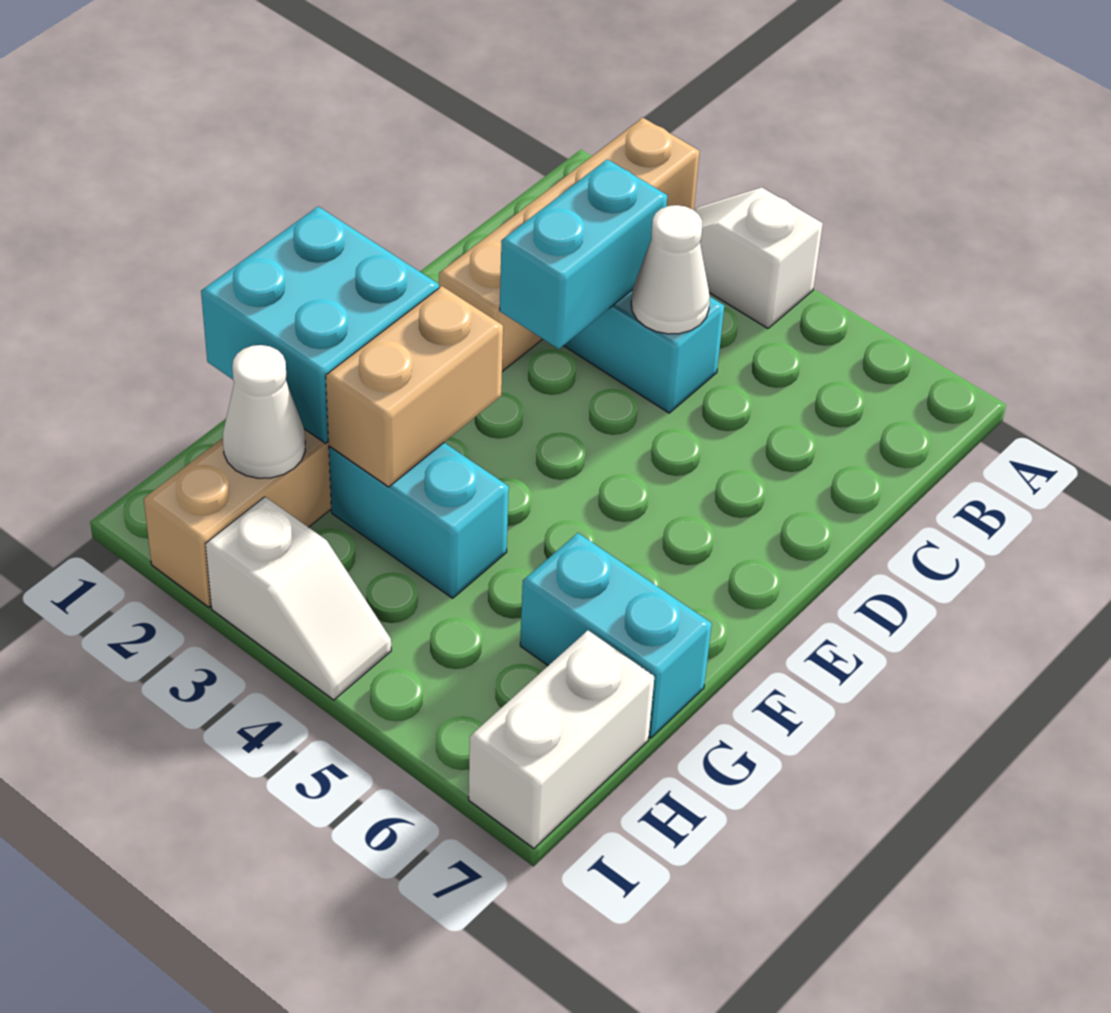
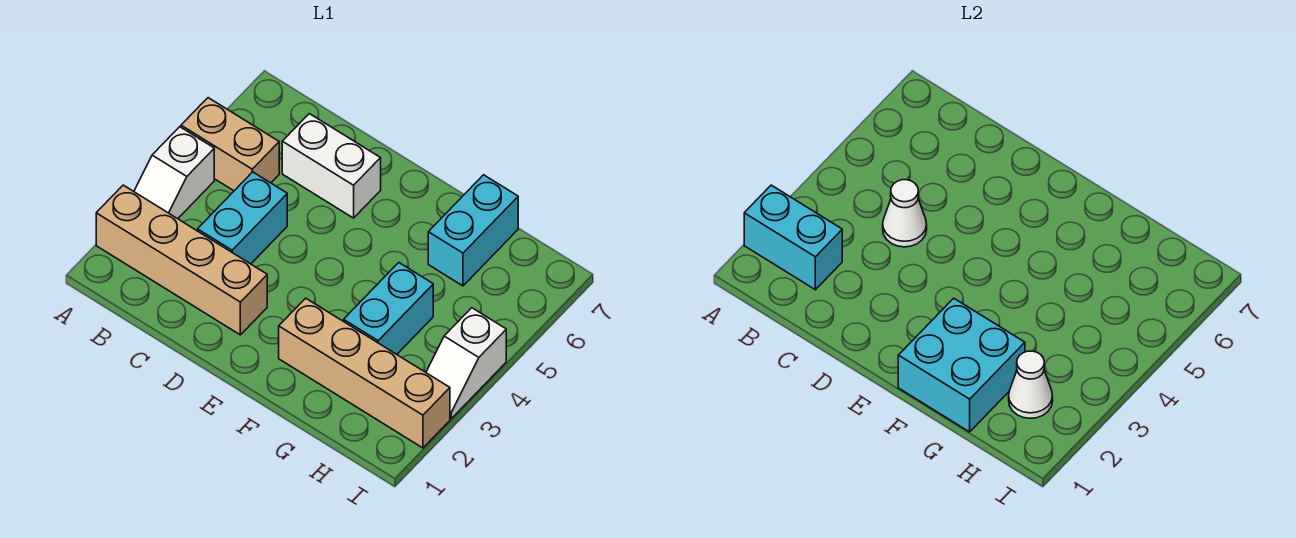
cyan brick C3:D3 level 2 -> cyan brick A2:B2 level 2
tan brick F3:G3 level 2 -> tan brick A5:B5 level 1
white brick H7:I7 level 1 -> white brick C6:D6 level 1
white slope I3:I4 level 1 top 3 -> white slope I3:I4 level 1 top 4

